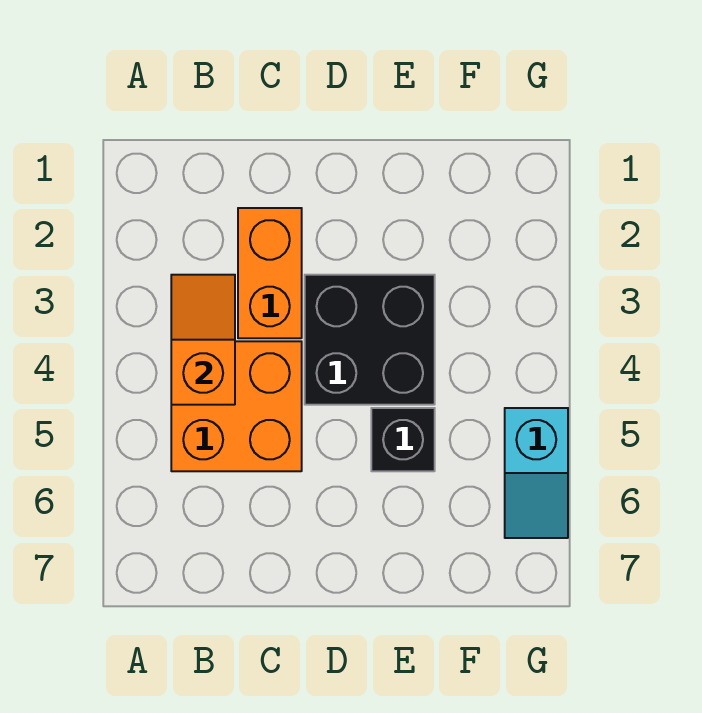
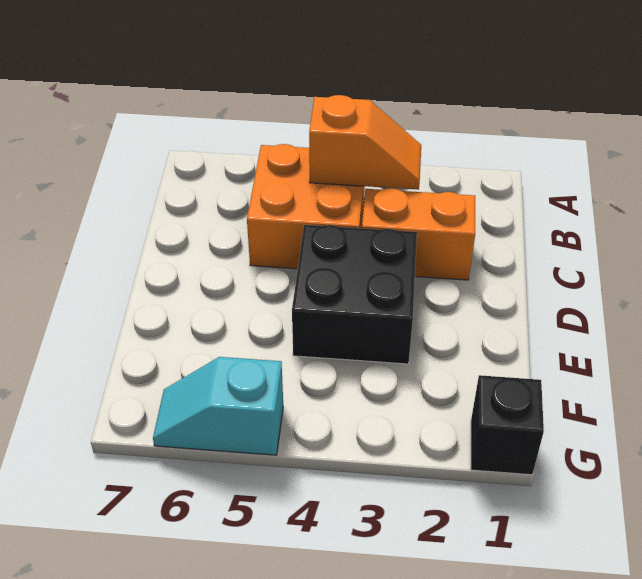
black brick E5 level 1 -> black brick G1 level 1

